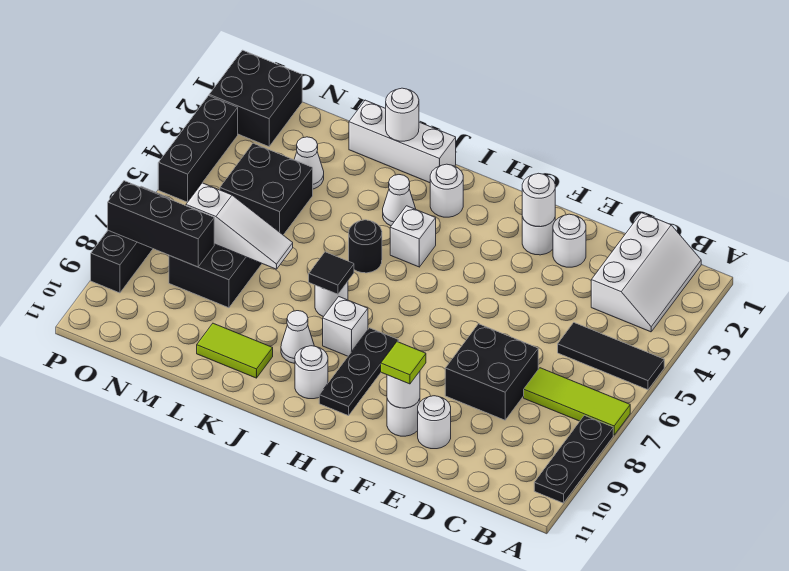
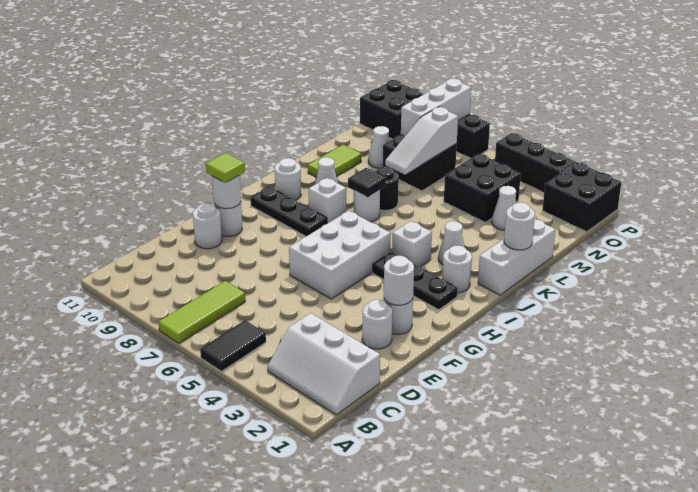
black tile A5:C5 level 1 -> black tile A5:B5 level 1
black plate A8:A10 level 1 -> black plate H2:H4 level 1
black brick D7:E8 level 1 -> black brick O10:P11 level 1
none -> white brick F5:H6 level 1
black round brick J5 level 1 -> black round brick K7 level 1
none -> white cone M9 level 1
black brick N8:P8 level 2 -> white brick N8:P8 level 2

